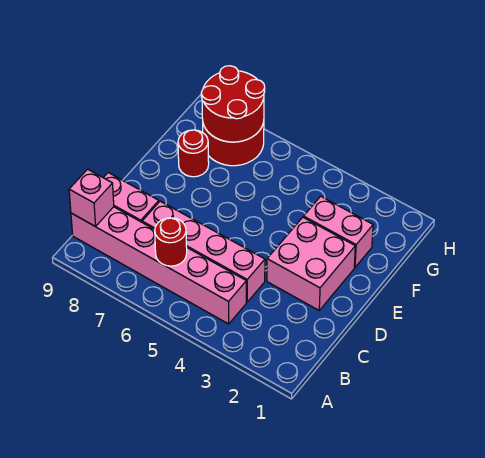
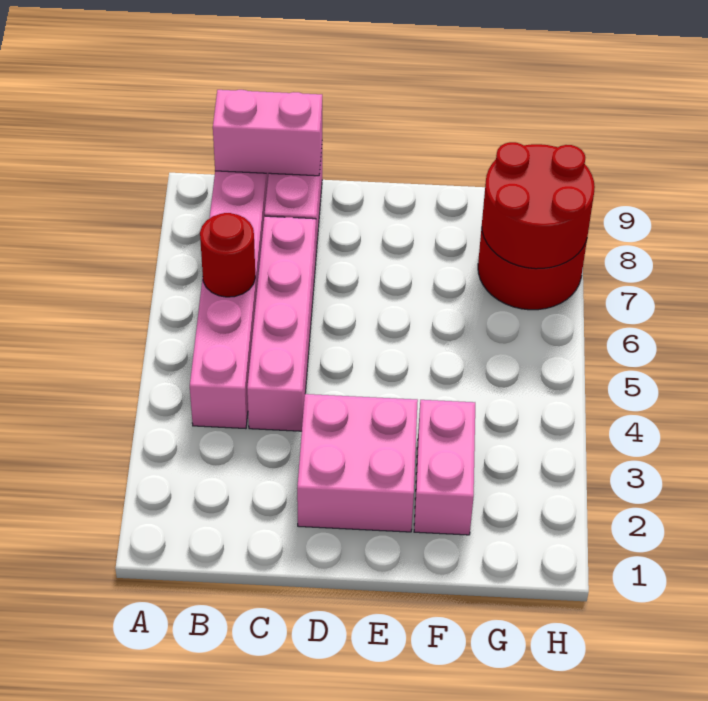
pink brick B9 level 2 -> pink brick B9:C9 level 2
red round brick F8 level 1 -> none

